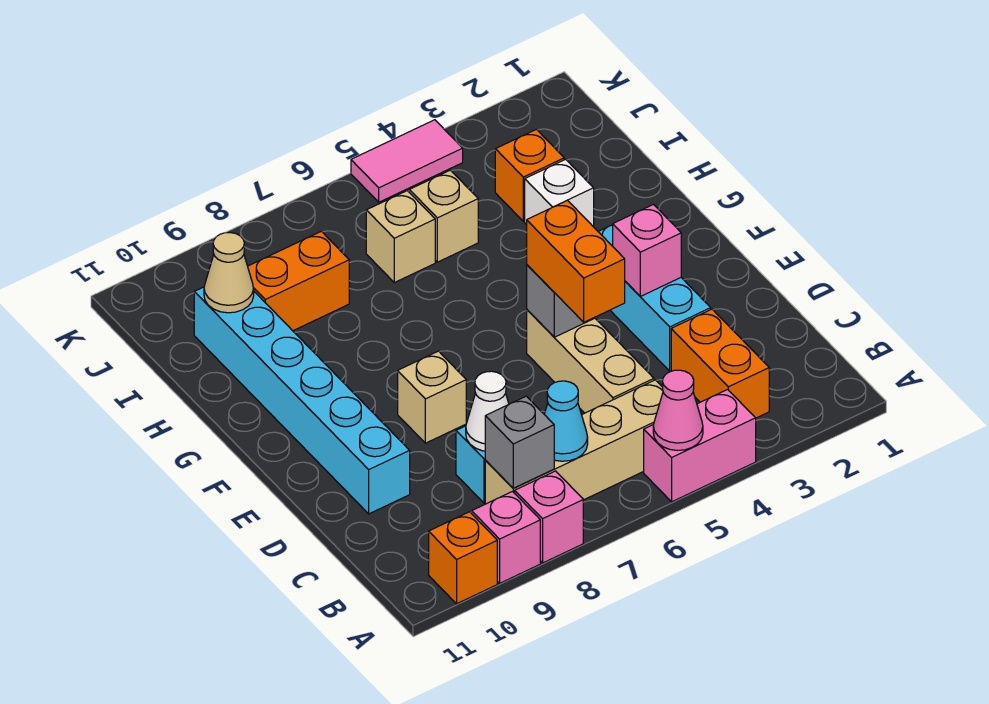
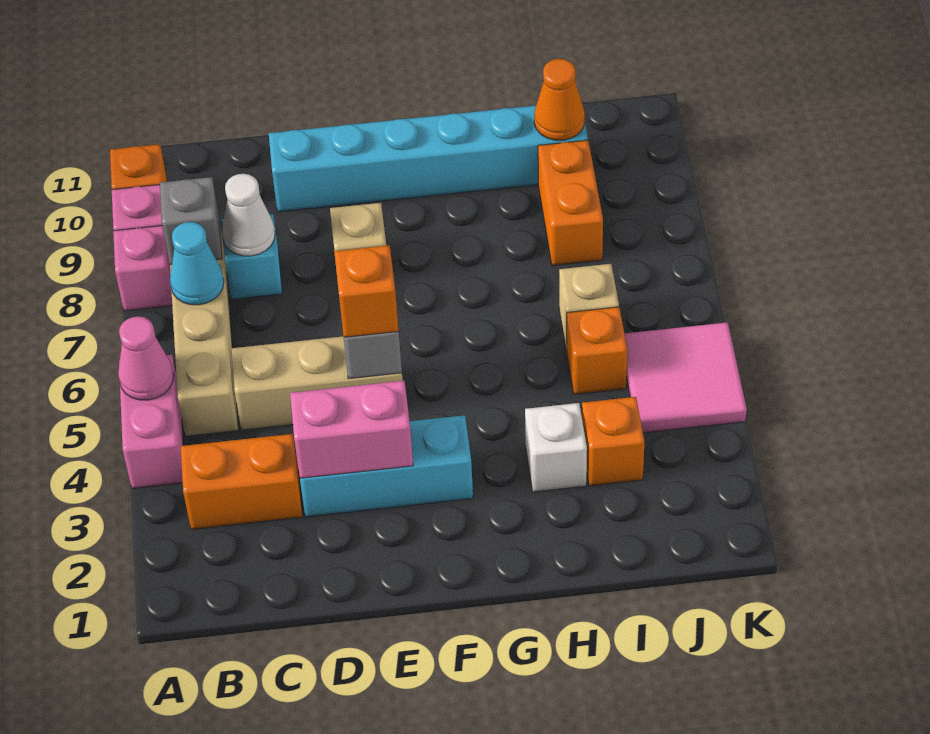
orange brick D5:E5 level 3 -> orange brick E5 level 3
pink brick E3 level 2 -> pink brick D3:E3 level 2
tan brick I5 level 1 -> orange brick I5 level 1
tan cone I10 level 2 -> orange cone I10 level 2
pink tile K4:K5 level 1 -> pink tile J4:K5 level 1

